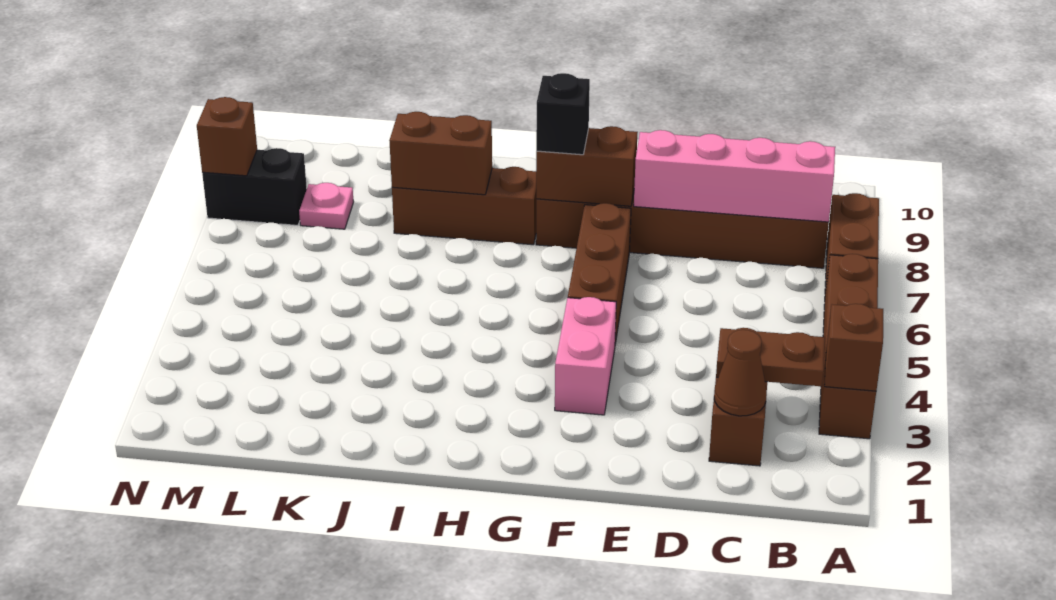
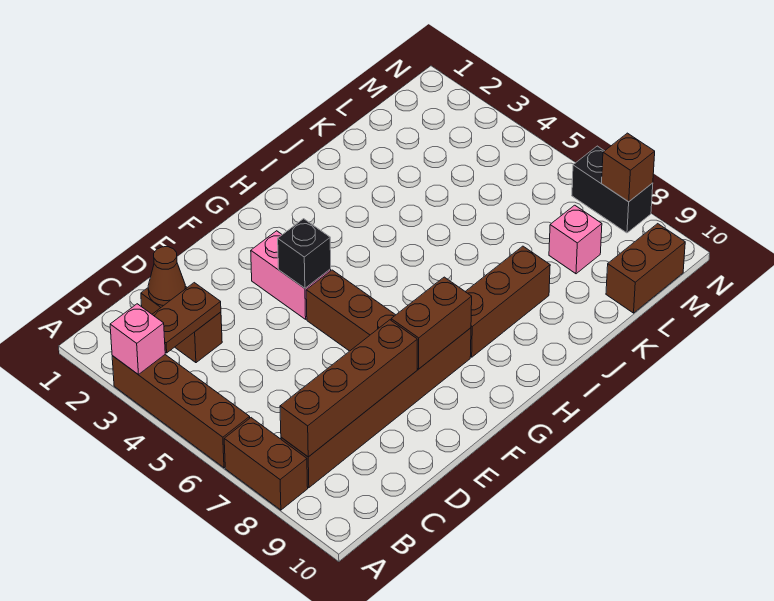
brown brick A3 level 2 -> pink brick A3 level 2
pink brick B8:E8 level 2 -> brown brick B8:E8 level 2
black brick G8 level 3 -> black brick F4 level 2
brown brick I8:J8 level 2 -> brown brick L10:M10 level 1
pink plate L8 level 1 -> pink brick L8 level 1
black brick M8:N8 level 1 -> black brick N7:N8 level 1

